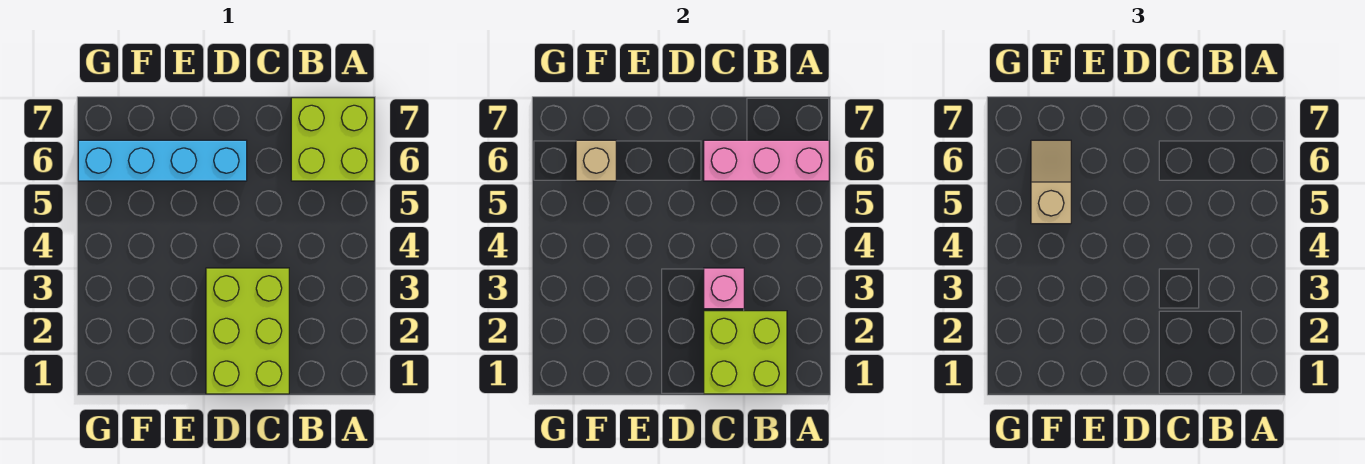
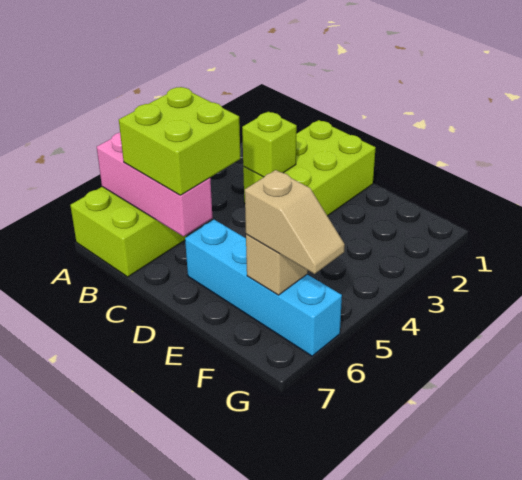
lime brick B1:C2 level 2 -> lime brick B5:C6 level 3
pink brick C3 level 2 -> lime brick C3 level 2
tan slope F5:F6 level 3 top 5 -> tan slope F6:G6 level 3 top F

